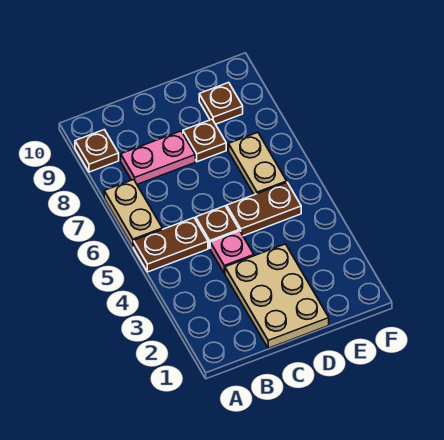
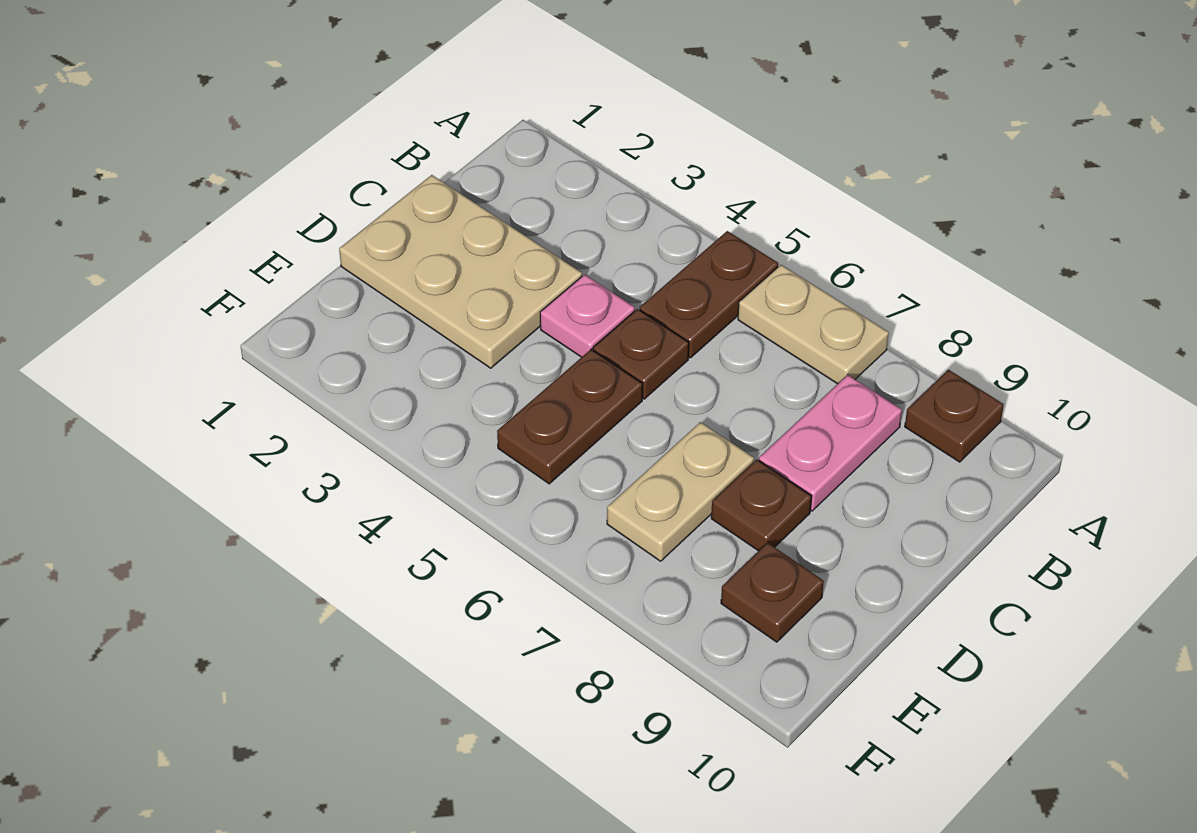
tan plate E6:E7 level 1 -> tan plate D7:E7 level 1

